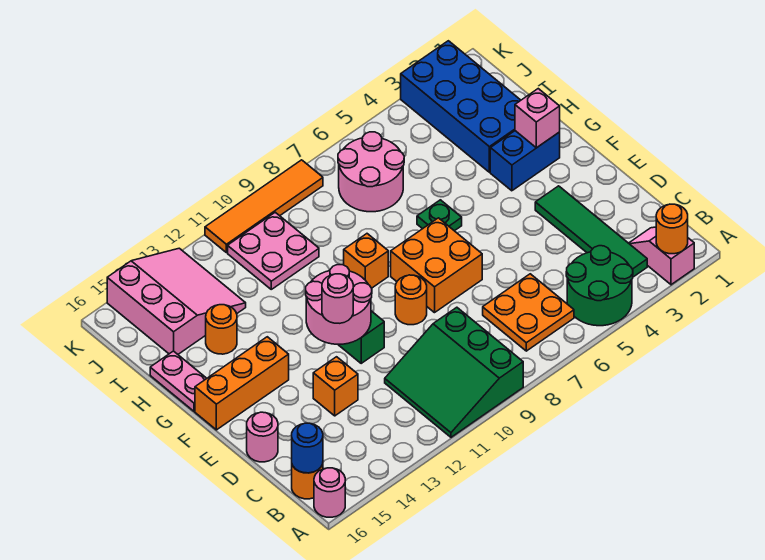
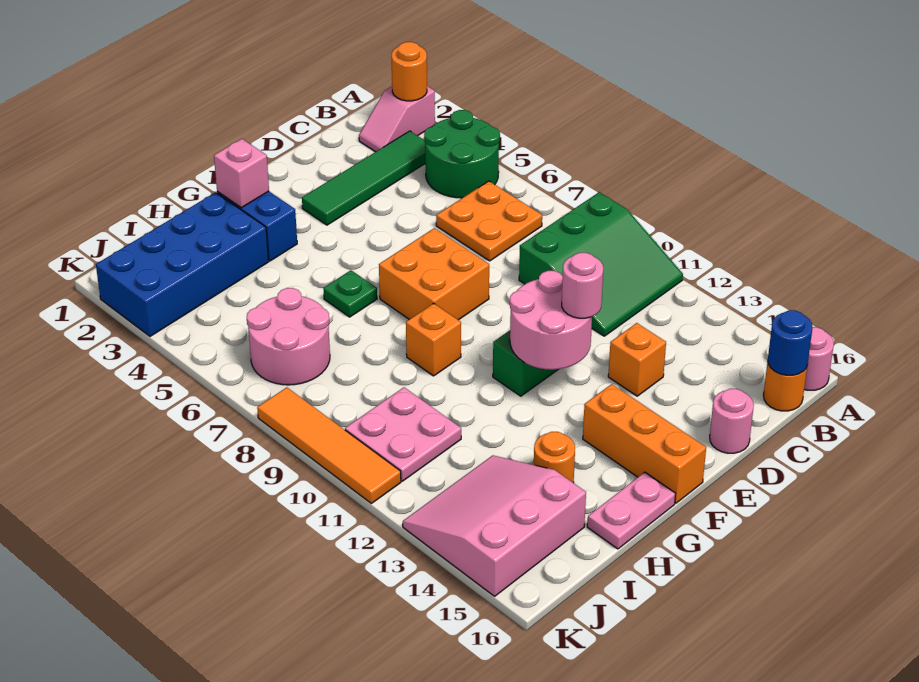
orange round brick E9 level 1 -> none

